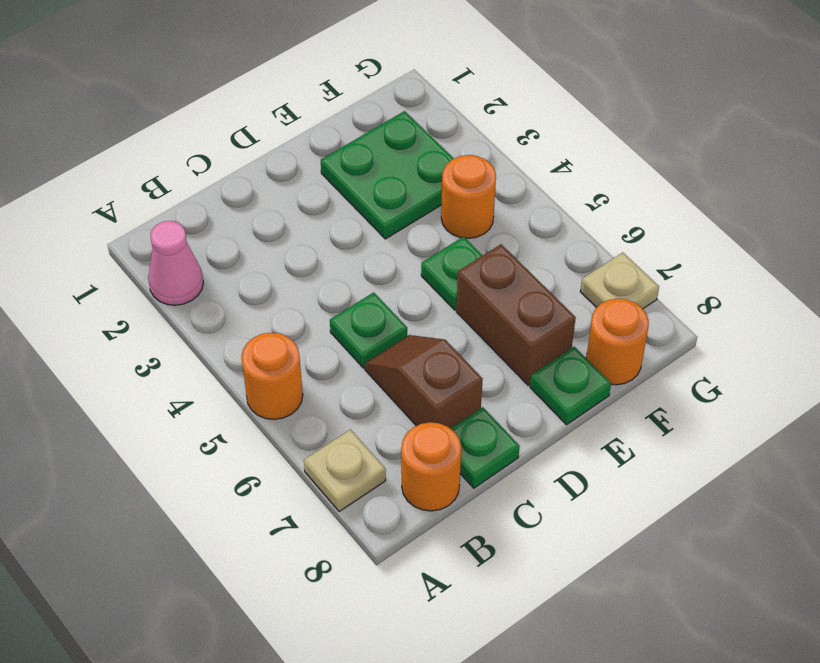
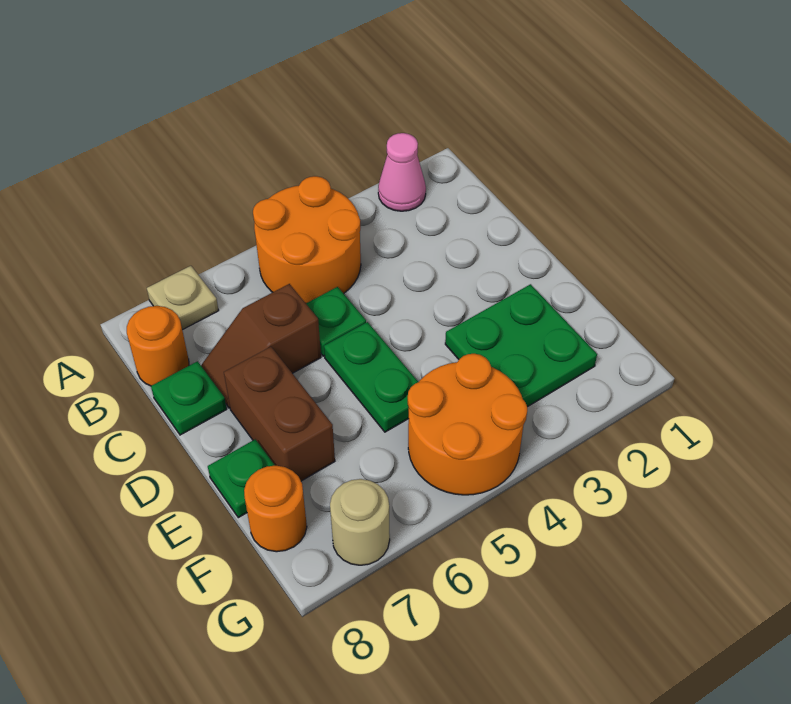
orange round brick A5 level 1 -> orange round brick A4:B5 level 1
brown slope C6:C7 level 1 top 7 -> brown slope C6:C7 level 1 top 6
green plate E5 level 1 -> green plate D5:E5 level 1
brown brick E6:E7 level 1 -> brown brick D7:E7 level 1
orange round brick F4 level 1 -> orange round brick F4:G5 level 1
tan plate G7 level 1 -> tan round brick G7 level 1

